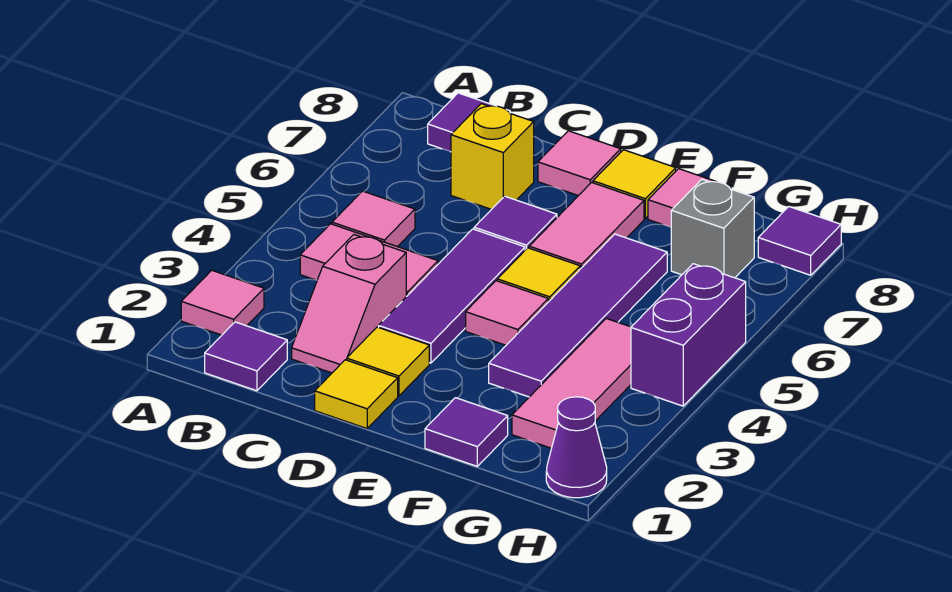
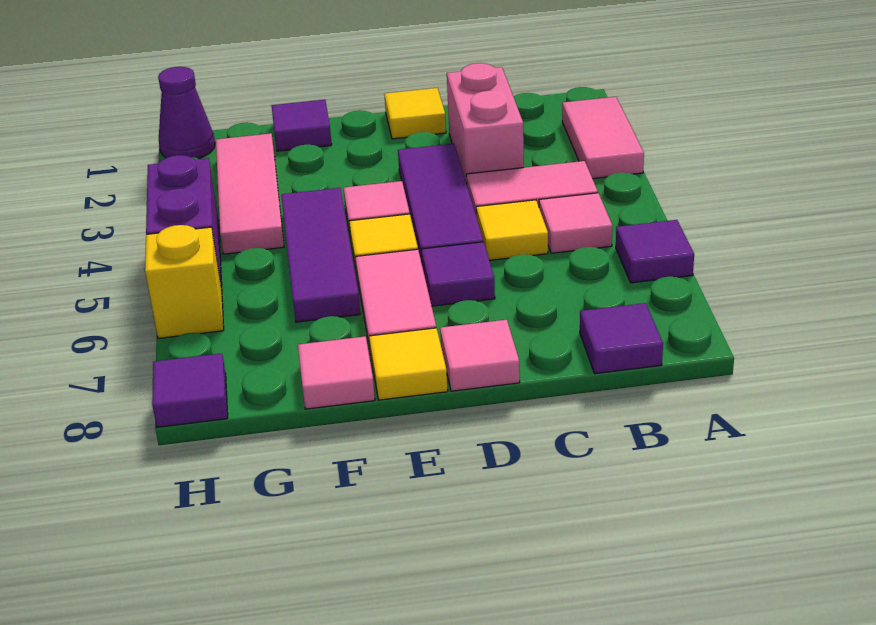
pink tile A2 level 1 -> pink tile A2:A3 level 1
purple tile B1 level 1 -> purple tile A6 level 1
pink slope C2:C3 level 1 top 3 -> pink brick C2:C3 level 1
yellow brick C7 level 1 -> yellow brick H6 level 1
yellow tile D2 level 1 -> yellow tile C5 level 1
purple tile F3:F6 level 1 -> purple tile F4:F6 level 1
grey brick G7 level 1 -> none

